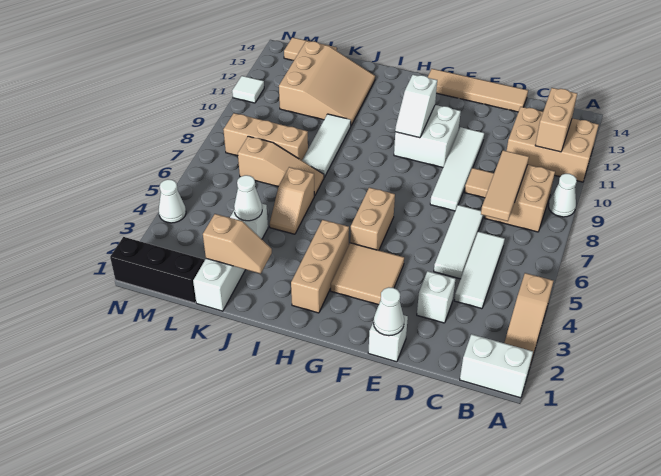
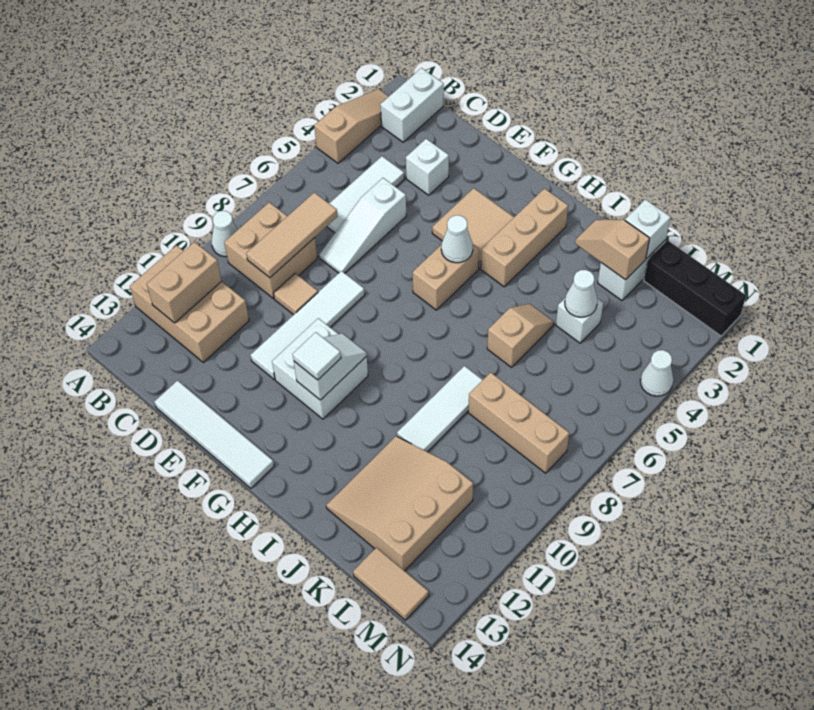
white brick A1:B1 level 1 -> white brick B1:B2 level 1
white tile D5:D7 level 1 -> white slope D5:D7 level 1 top 5
tan tile D14:G14 level 1 -> white tile D14:G14 level 1
white brick E1 level 1 -> white brick K1 level 2
white cone E1 level 2 -> white cone G5 level 2
tan slope J7:L7 level 1 top L -> none
white tile N11 level 1 -> white tile G11 level 3

